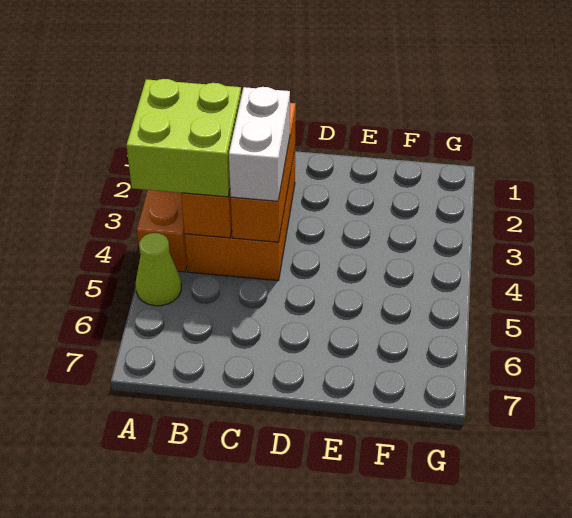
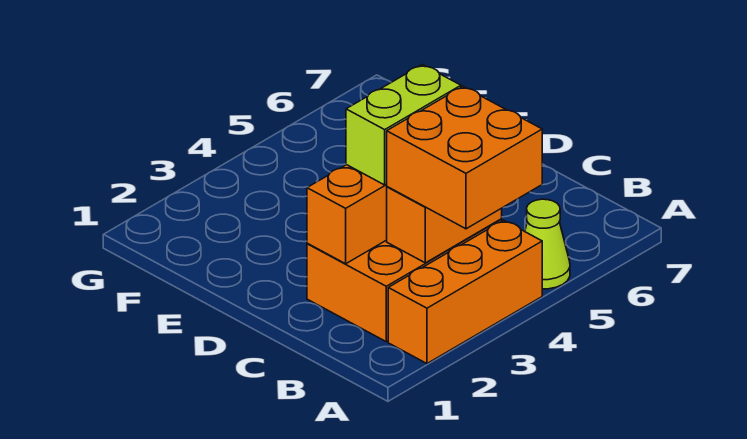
lime brick A3:B4 level 3 -> orange brick A3:B4 level 3
white brick C3:C4 level 3 -> lime brick C3:C4 level 3

